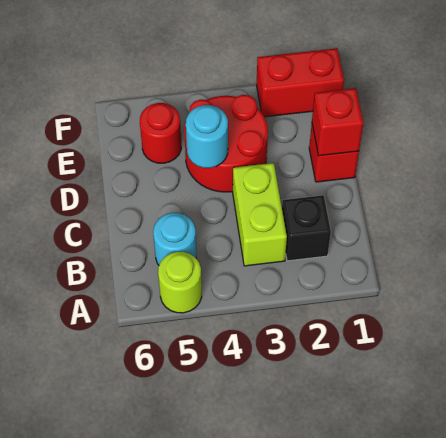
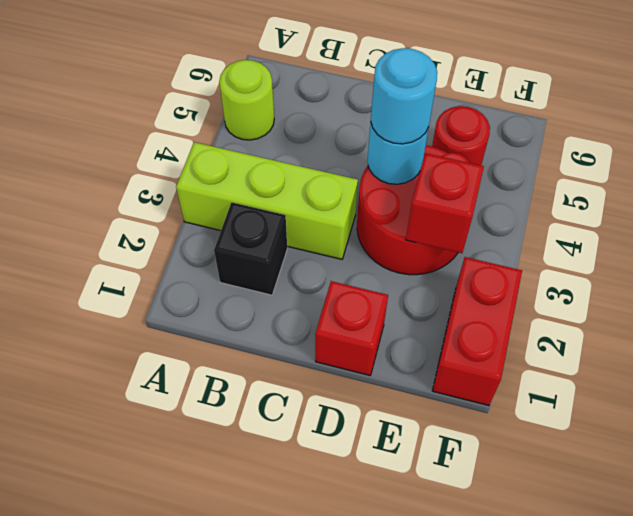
lime brick B3:C3 level 1 -> lime brick A3:C3 level 1
cyan round brick B5 level 1 -> cyan round brick D4 level 3
red brick D1 level 2 -> red brick E3 level 2

